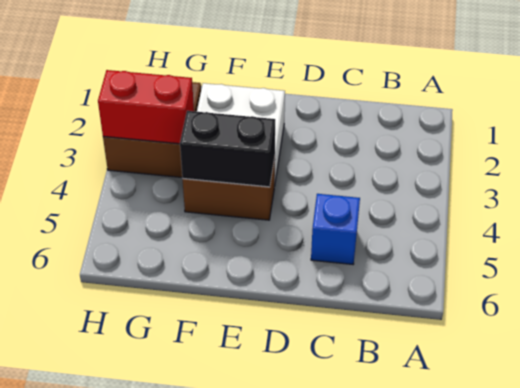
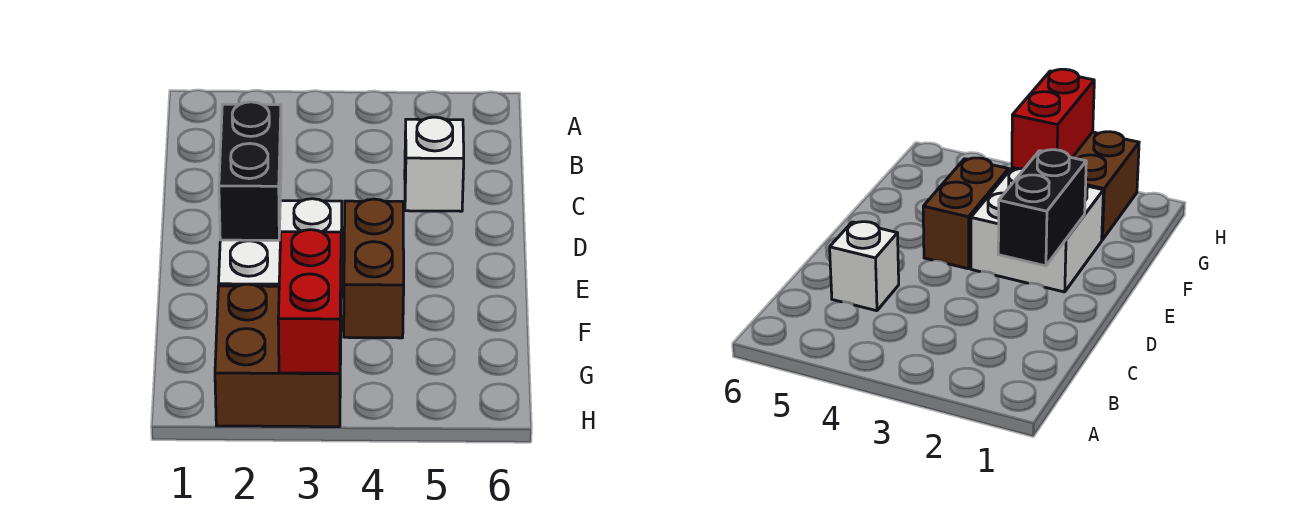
blue brick C5 level 1 -> white brick C5 level 1
black brick E4:F4 level 2 -> black brick D2:E2 level 2

